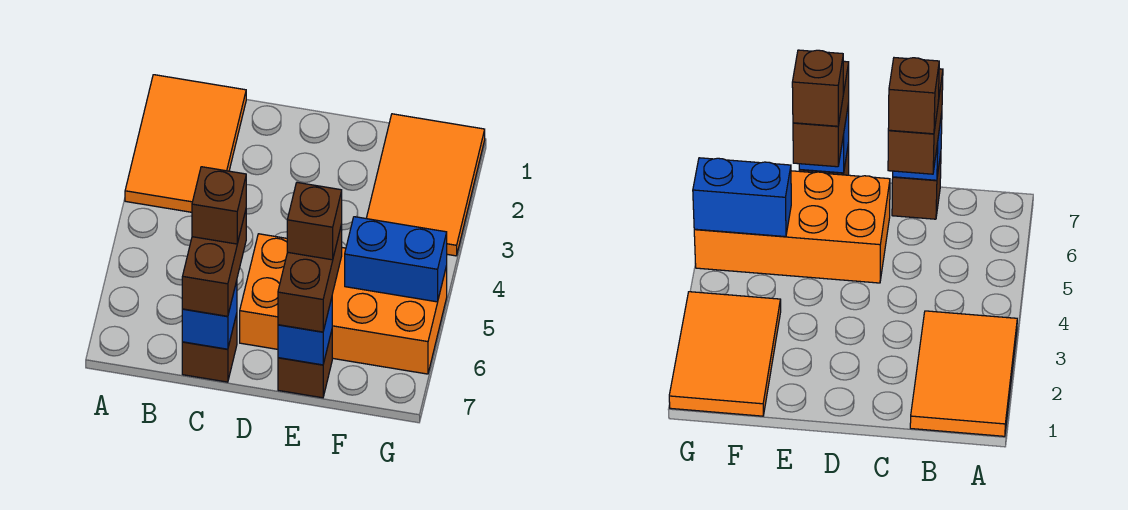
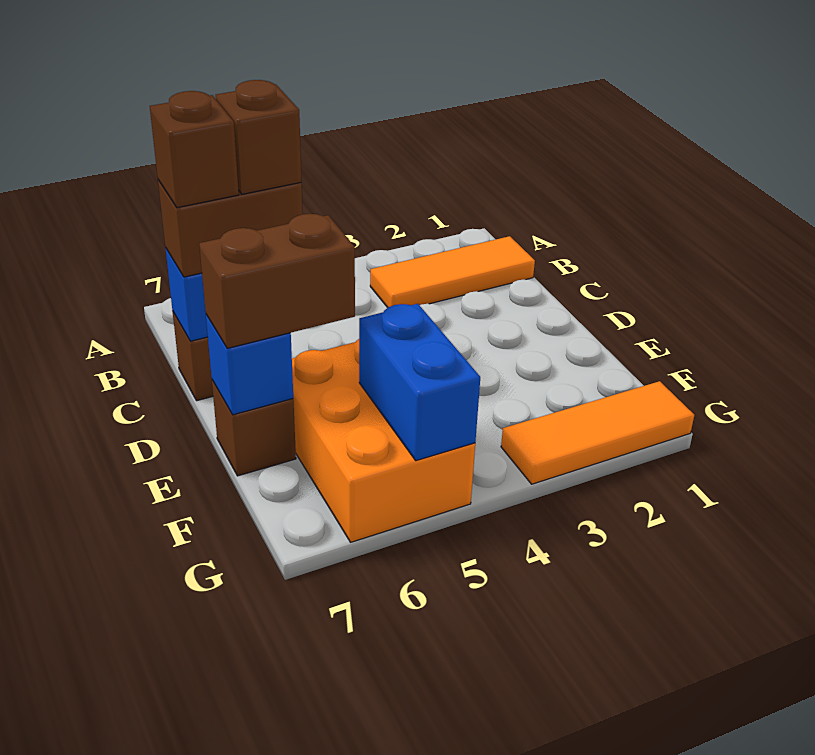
orange tile A1:B3 level 1 -> orange tile B1:B3 level 1
orange brick D5:G6 level 1 -> orange brick E5:G6 level 1
brown brick E6 level 4 -> brown brick C7 level 4
orange tile F1:G3 level 1 -> orange tile G1:G3 level 1

